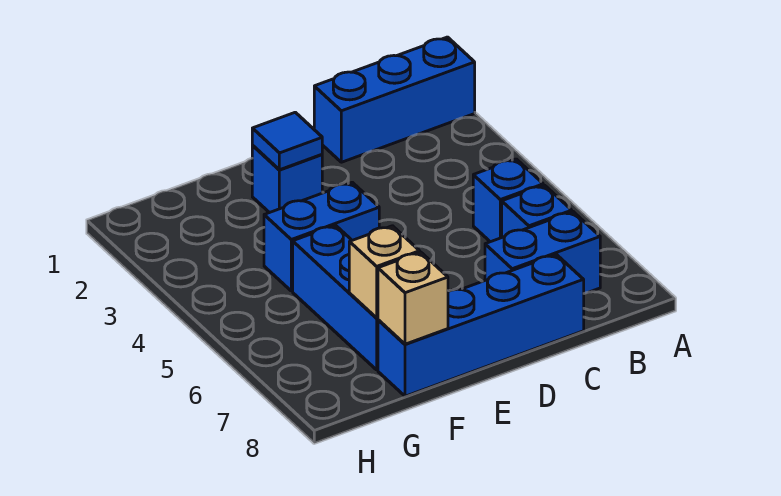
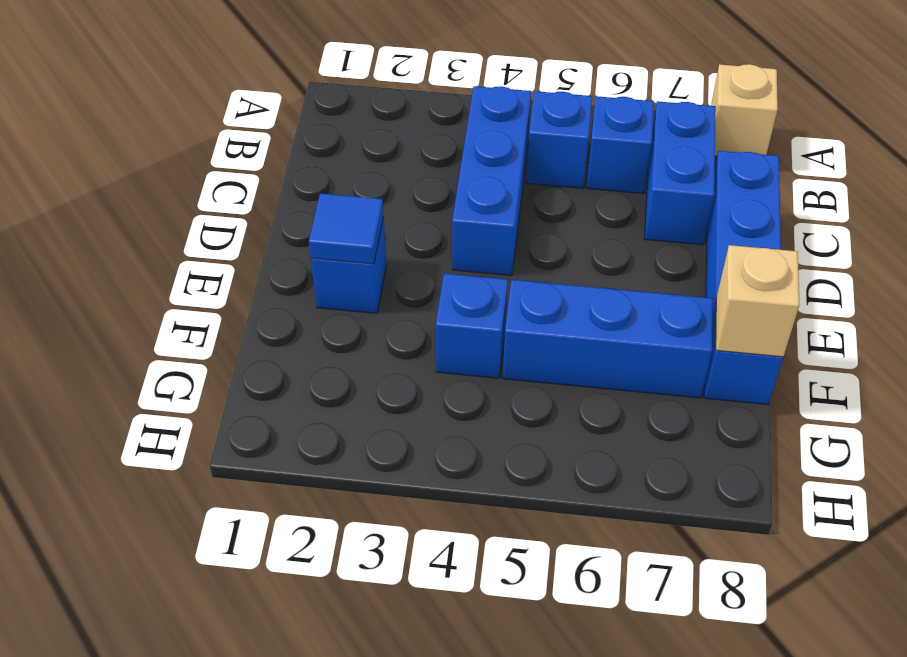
blue brick A1:C1 level 1 -> blue brick B4:D4 level 1
blue brick E4:F4 level 1 -> blue brick F4 level 1
tan brick F7 level 2 -> tan brick A8 level 1

